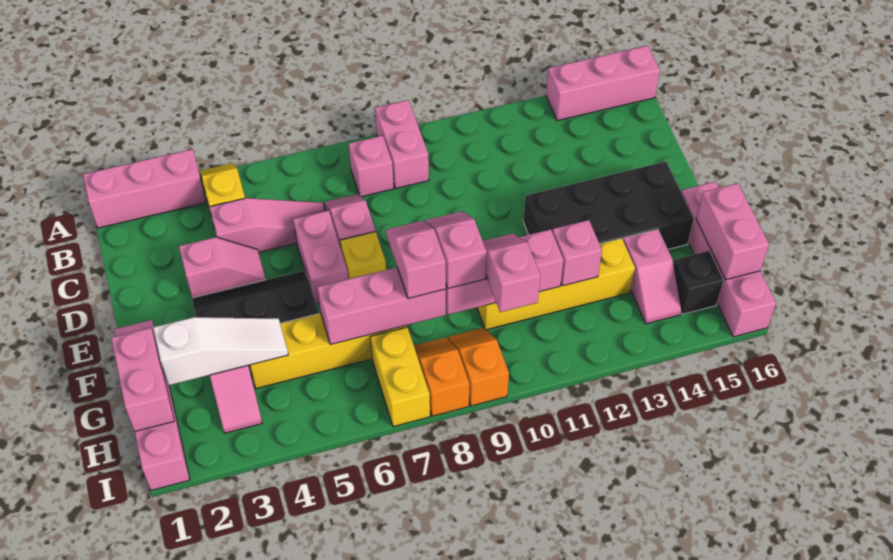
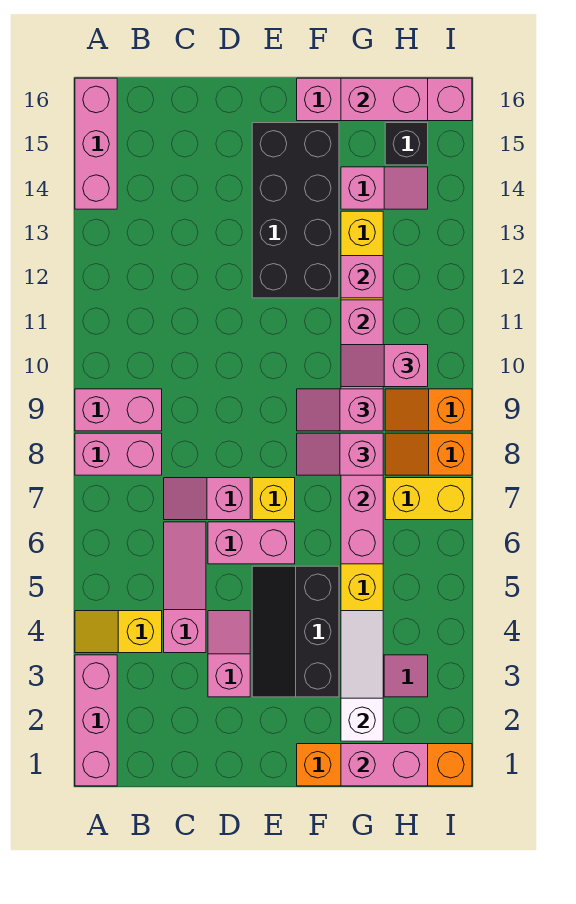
pink brick B8 level 1 -> pink brick A8:B8 level 1
pink brick F1:I1 level 1 -> orange brick F1:I1 level 1

